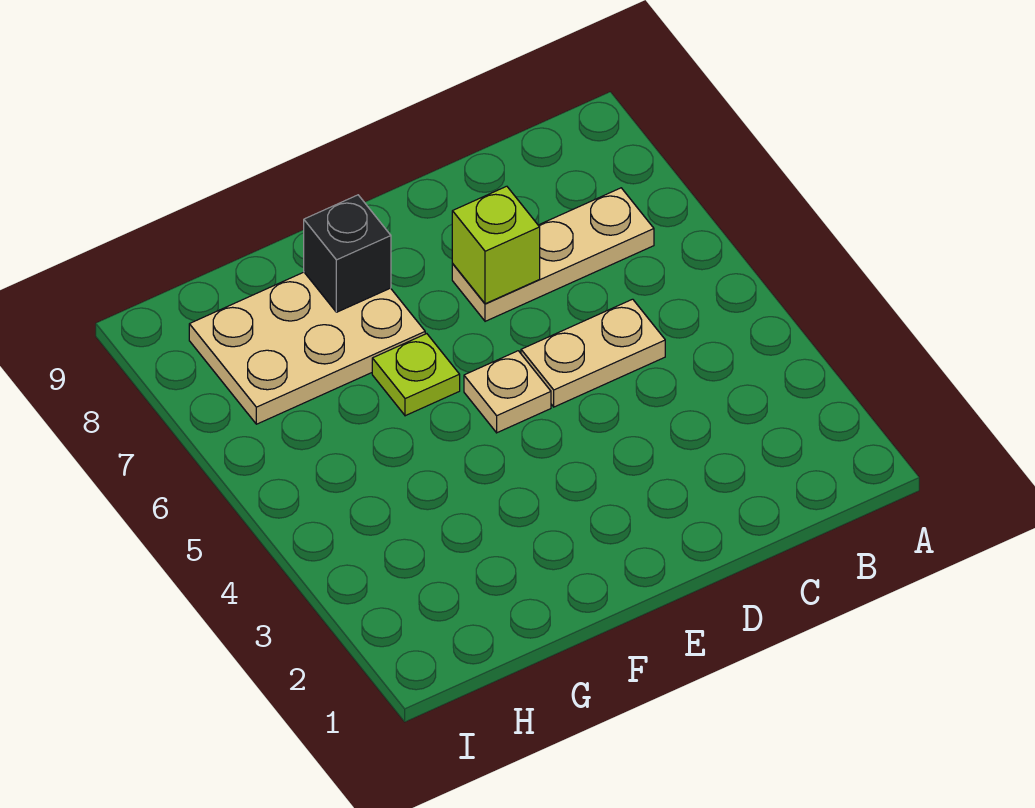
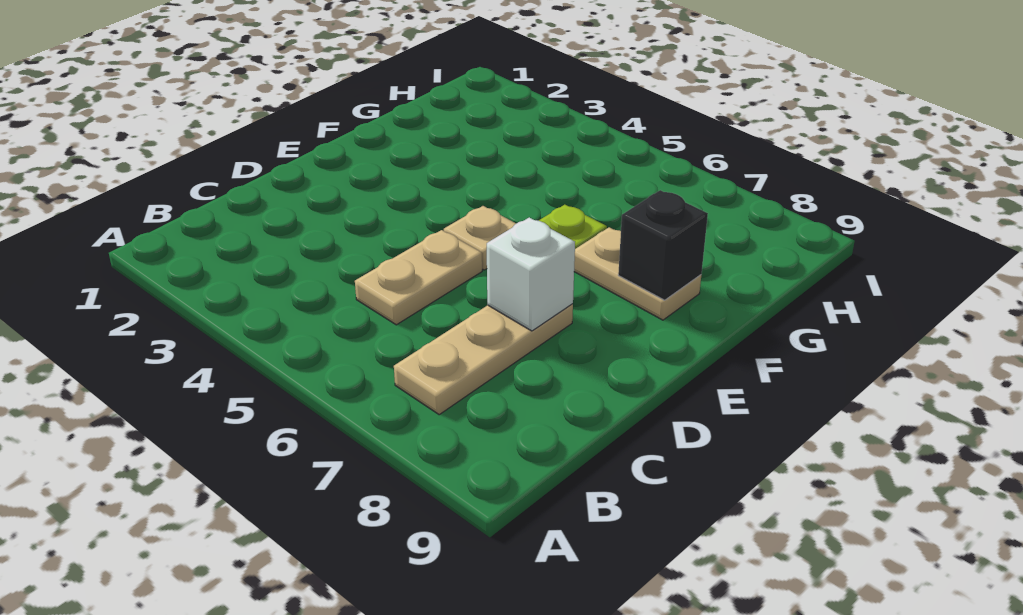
lime brick D7 level 2 -> white brick D7 level 2
tan plate F7:H8 level 1 -> tan plate F7:F8 level 1

